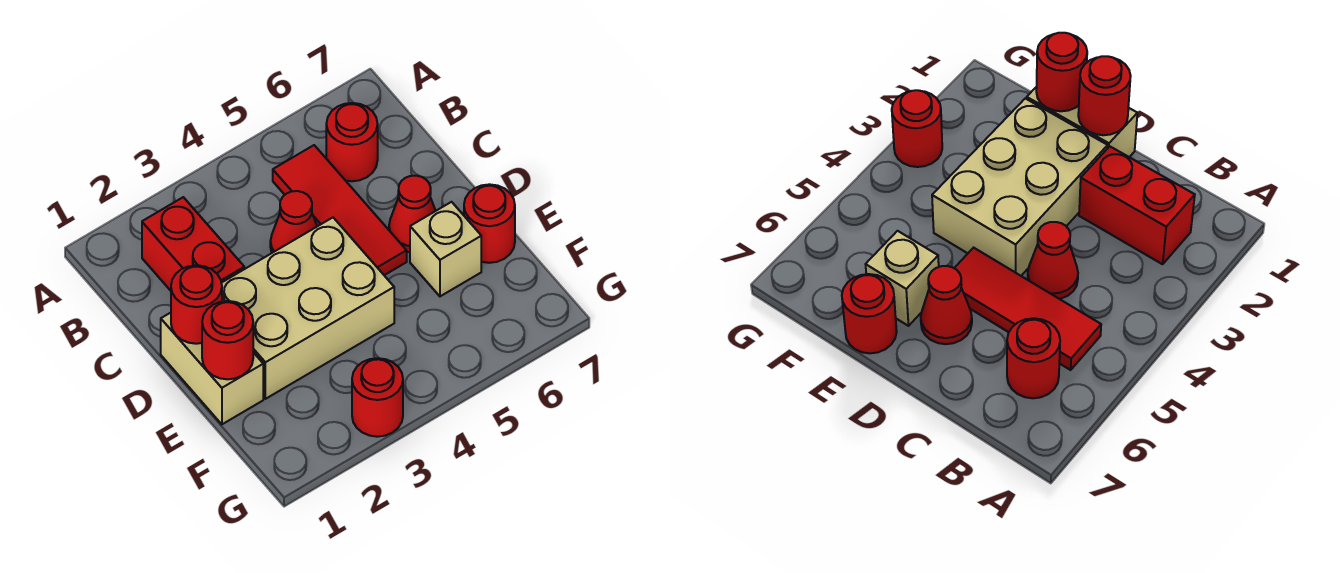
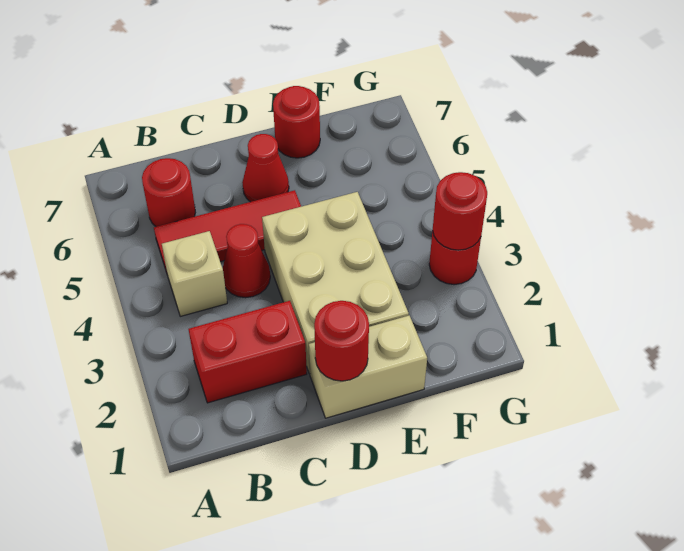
red round brick E1 level 2 -> red round brick G3 level 2
tan brick E6 level 1 -> tan brick B4 level 1

